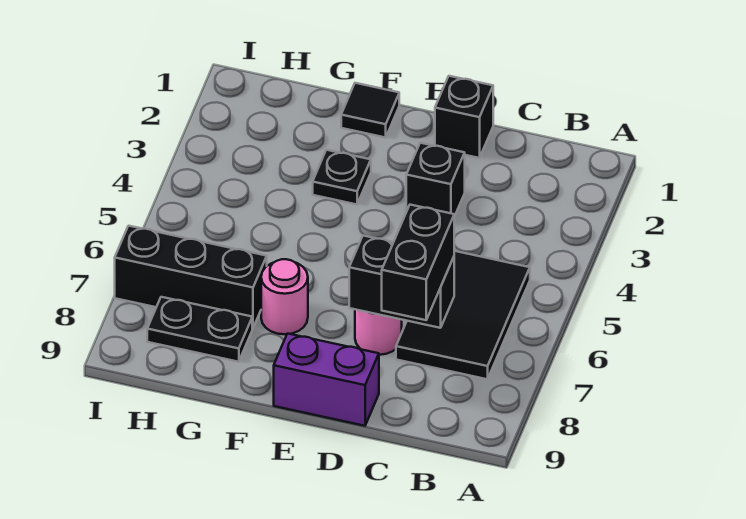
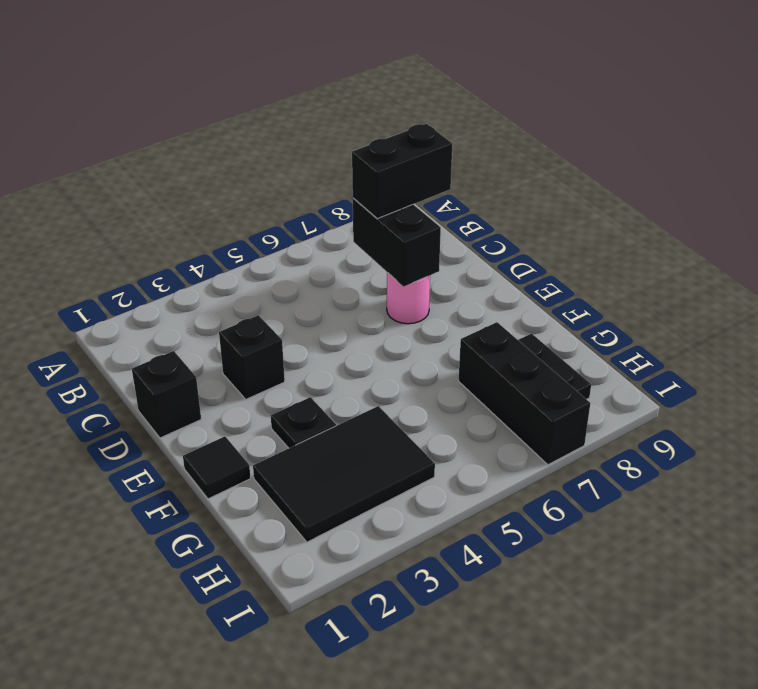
black tile B5:C7 level 1 -> black tile G2:H4 level 1
purple brick D9:E9 level 1 -> none
pink round brick F7 level 1 -> none

